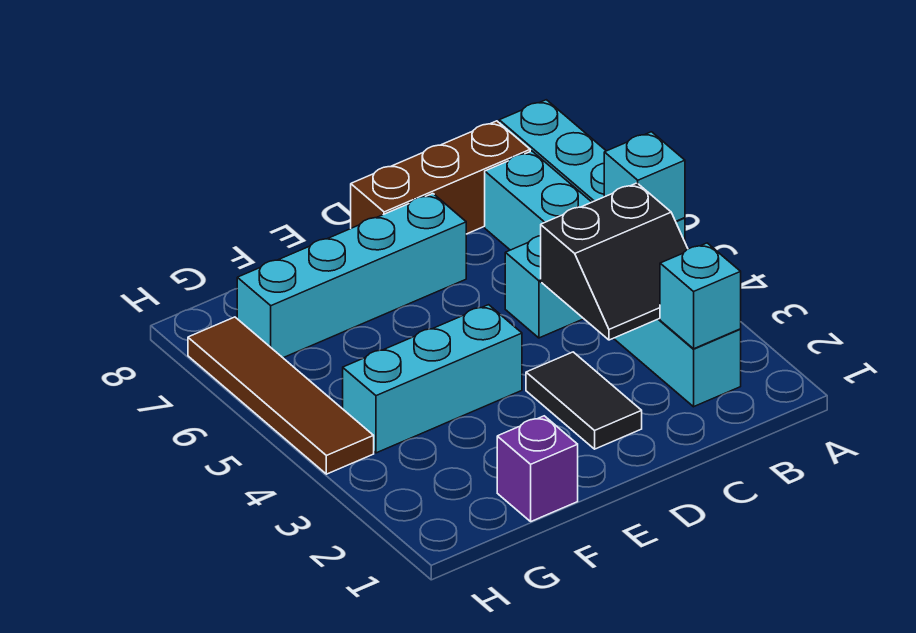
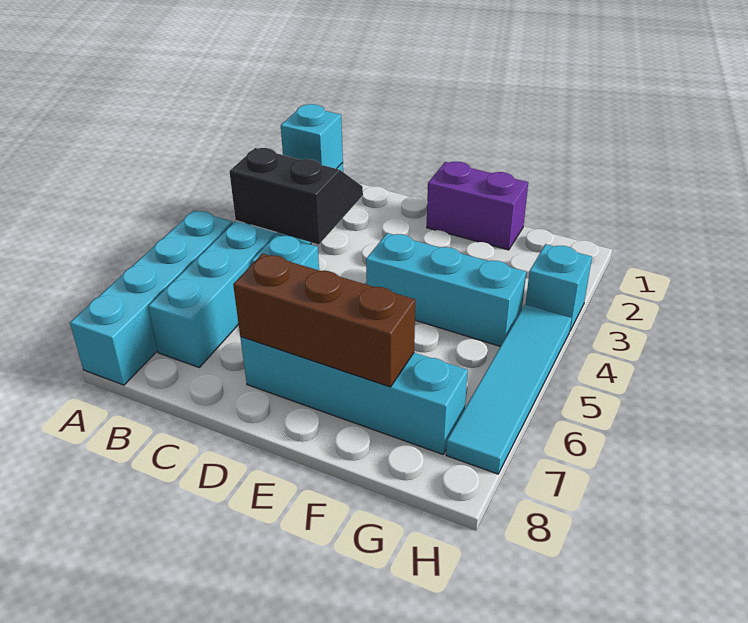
cyan brick A5 level 2 -> cyan brick H3 level 1
brown brick B8:D8 level 1 -> brown brick D7:F7 level 2
black tile D2:D3 level 1 -> none
purple brick F1 level 1 -> purple brick E1:F1 level 1
brown tile H4:H7 level 1 -> cyan tile H4:H7 level 1

